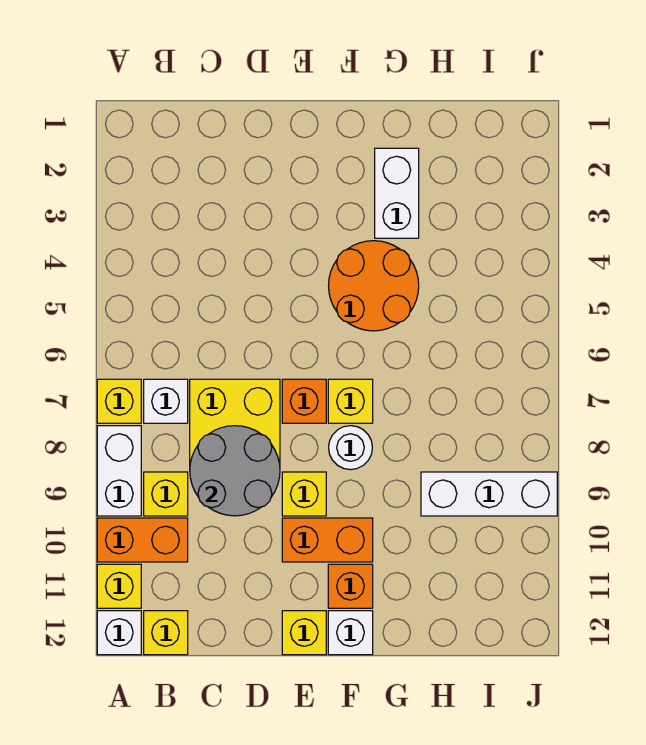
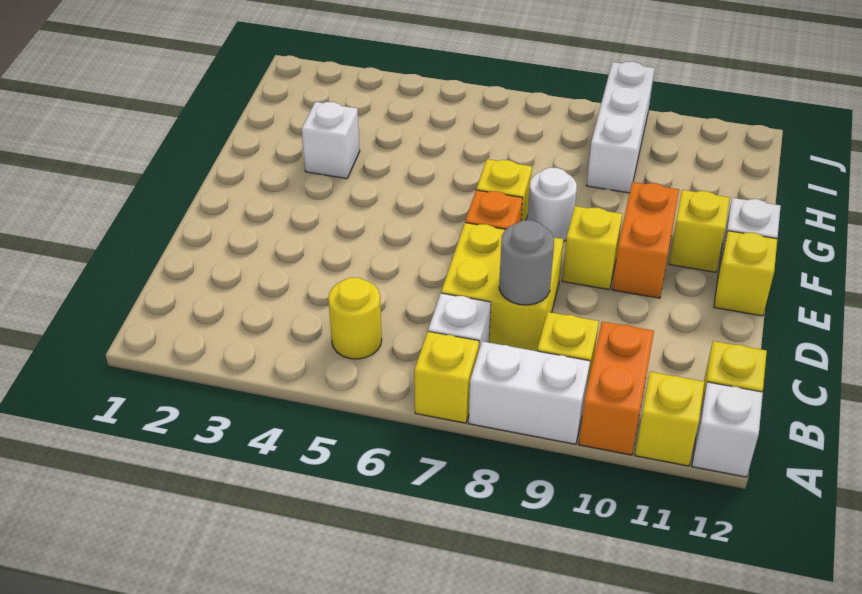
none -> yellow round brick B5 level 1
grey round brick C8:D9 level 2 -> grey round brick C8 level 2
orange round brick F4:G5 level 1 -> none
orange brick F11 level 1 -> yellow brick F11 level 1
white brick G2:G3 level 1 -> white brick G3 level 1

